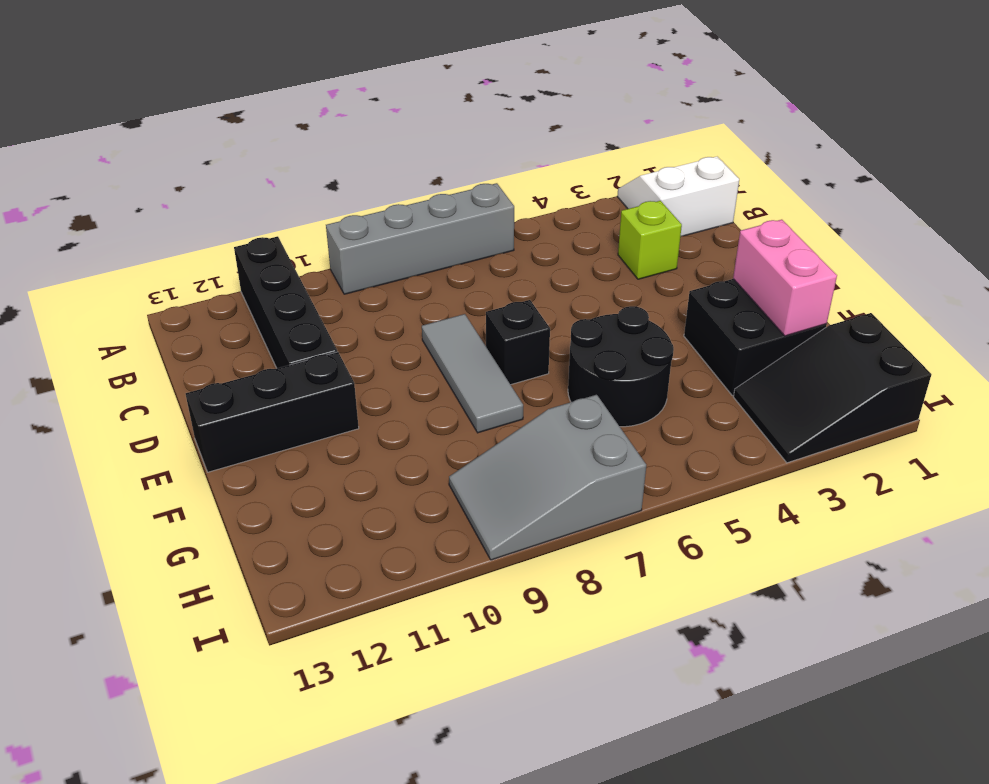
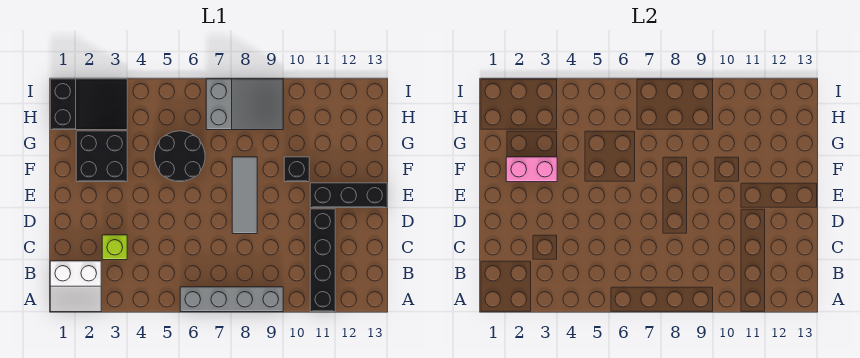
black brick E7 level 1 -> black brick F10 level 1
pink brick F2:G2 level 2 -> pink brick F2:F3 level 2

